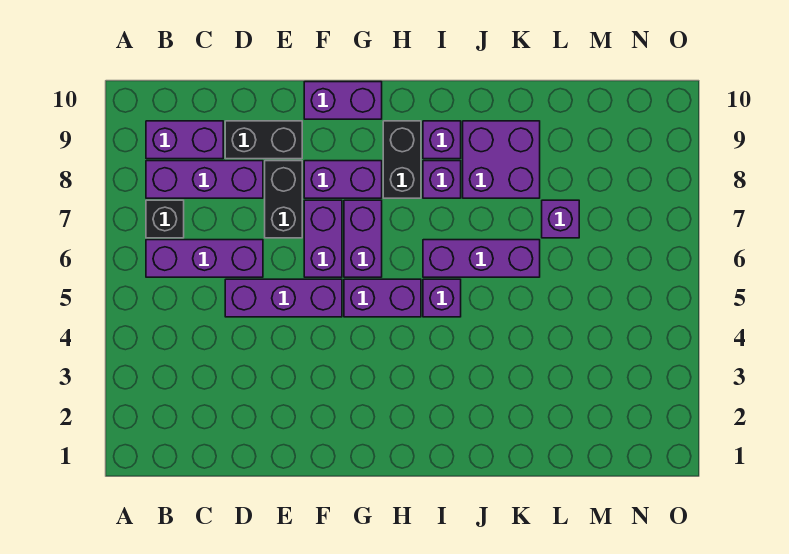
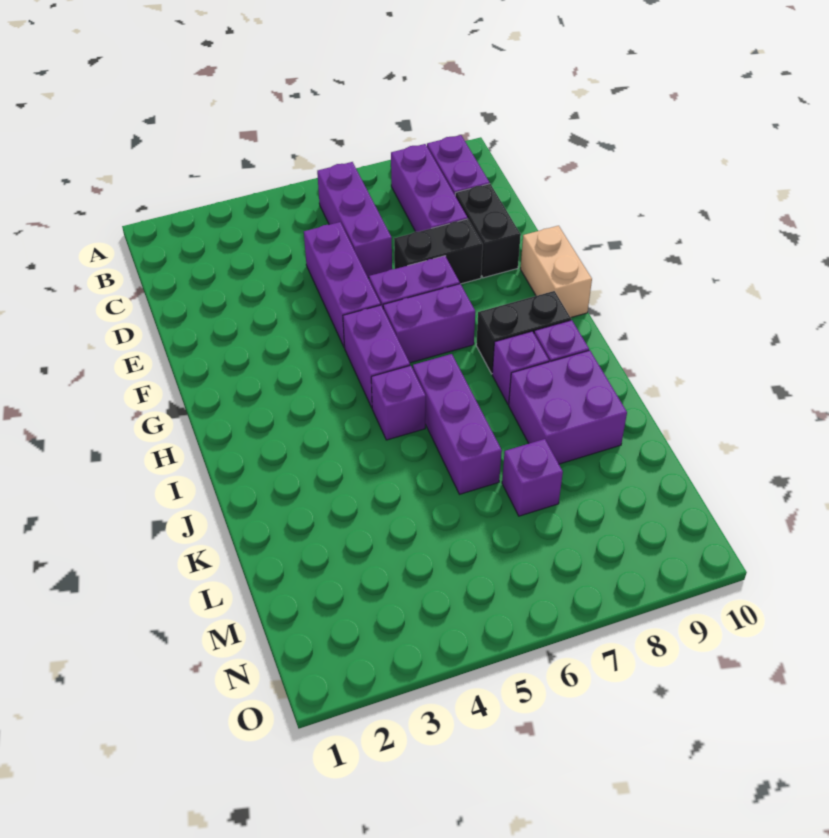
black brick B7 level 1 -> none
purple brick F8:G8 level 1 -> none
purple brick F10:G10 level 1 -> tan brick F10:G10 level 1

